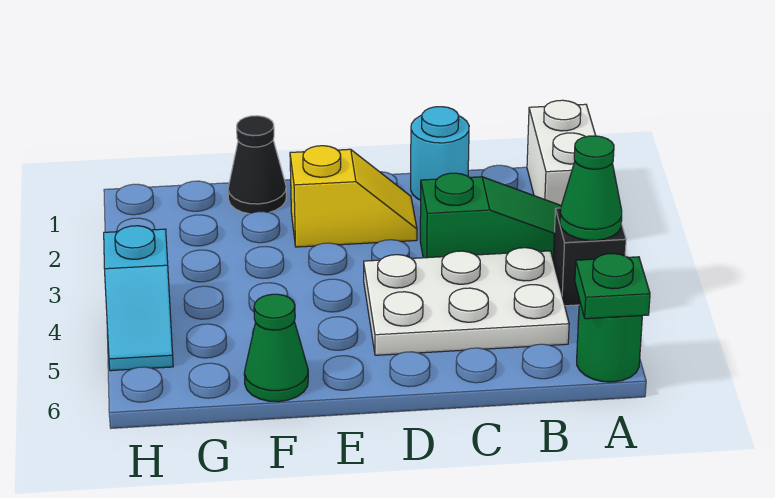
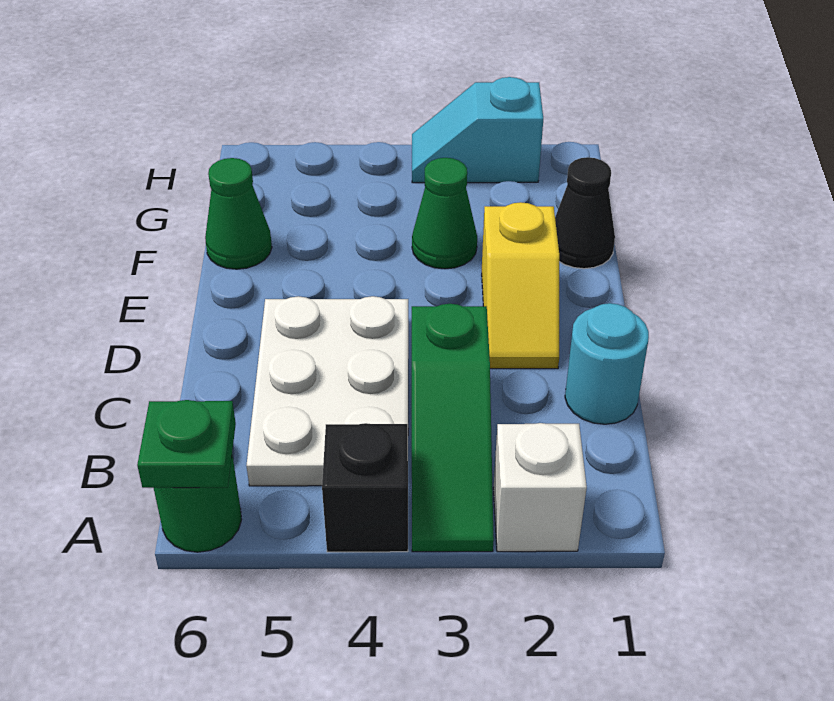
white brick A1:A2 level 1 -> white brick A2 level 1
green cone A4 level 2 -> green cone F3 level 1
cyan slope H4:H5 level 1 top 4 -> cyan slope H2:H3 level 1 top 2

